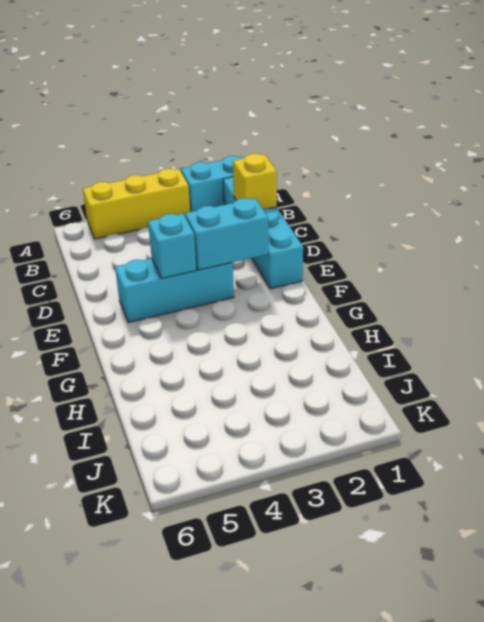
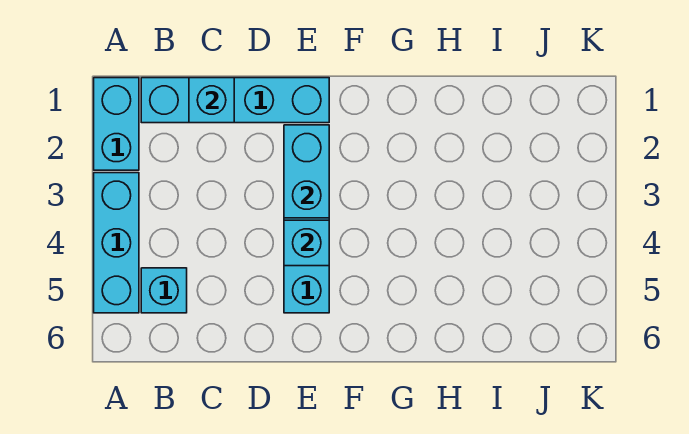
yellow brick A3:A5 level 1 -> cyan brick A3:A5 level 1
none -> cyan brick B5 level 1
yellow brick C1 level 2 -> cyan brick C1 level 2

